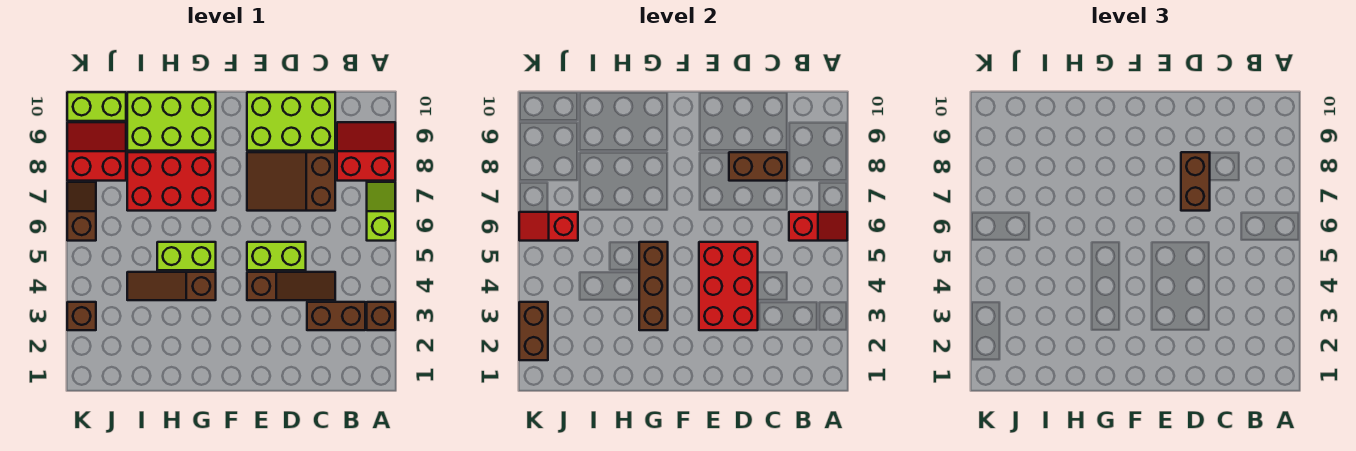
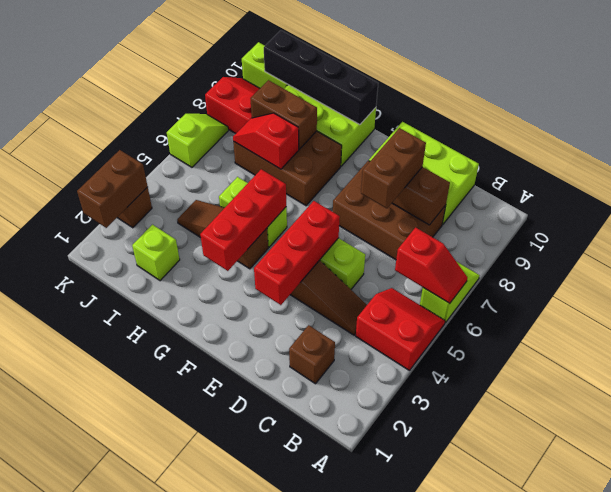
brown brick A3 level 1 -> brown brick C2 level 1
red slope A8:B9 level 1 top 8 -> red slope A4:B5 level 1 top 4
brown brick B3:C3 level 1 -> brown brick H8:I8 level 2
brown slope C7:E8 level 1 top C -> brown brick C7:E8 level 1
red brick D3:E5 level 2 -> red brick E3:E5 level 2
brown brick G3:G5 level 2 -> red brick G3:G5 level 2
red brick G7:I8 level 1 -> brown brick G7:I8 level 1
none -> black brick G10:J10 level 2
none -> lime brick I2 level 1
red slope J6:K6 level 2 top J -> red slope H7:I7 level 2 top H
brown slope K6:K7 level 1 top 6 -> lime slope K6:K7 level 1 top 6

